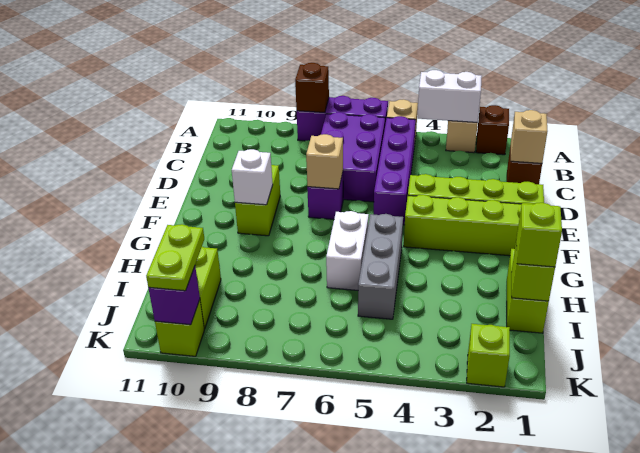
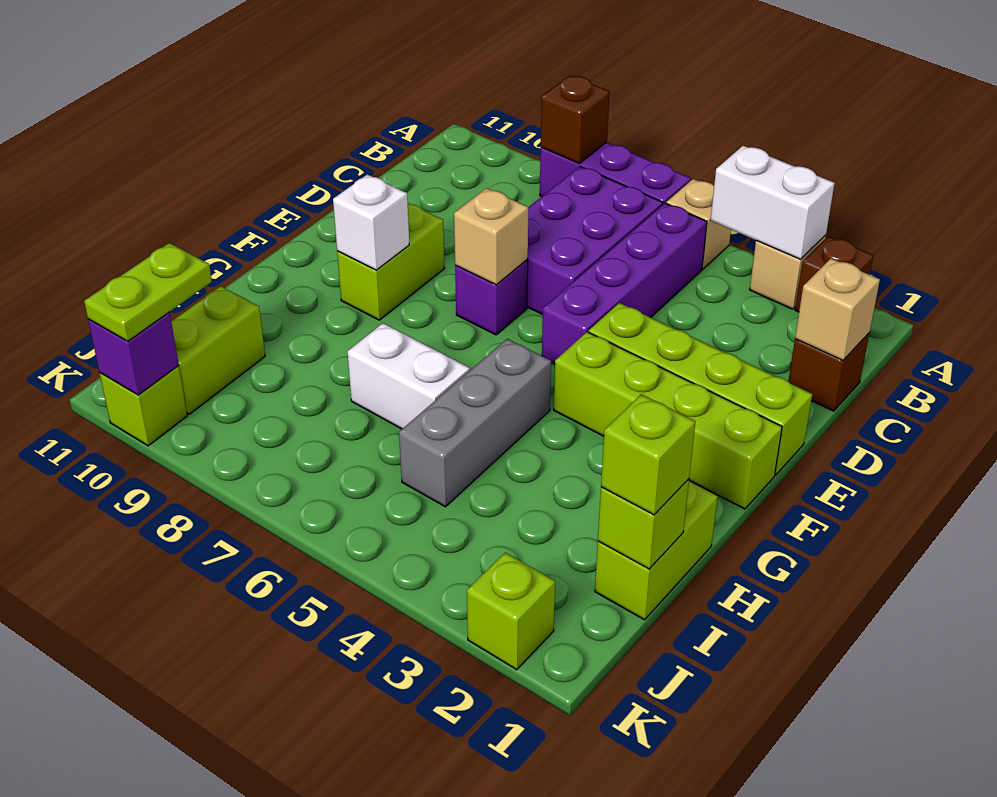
white brick G6:H6 level 1 -> white brick H6:H7 level 1

